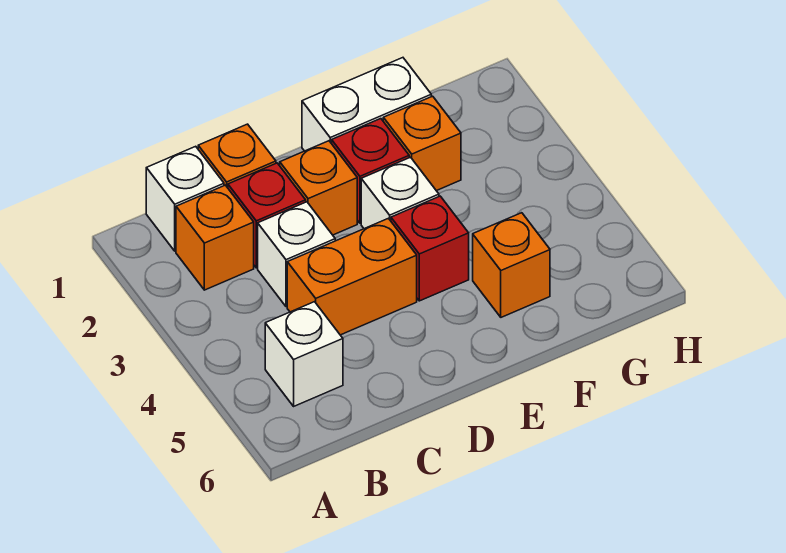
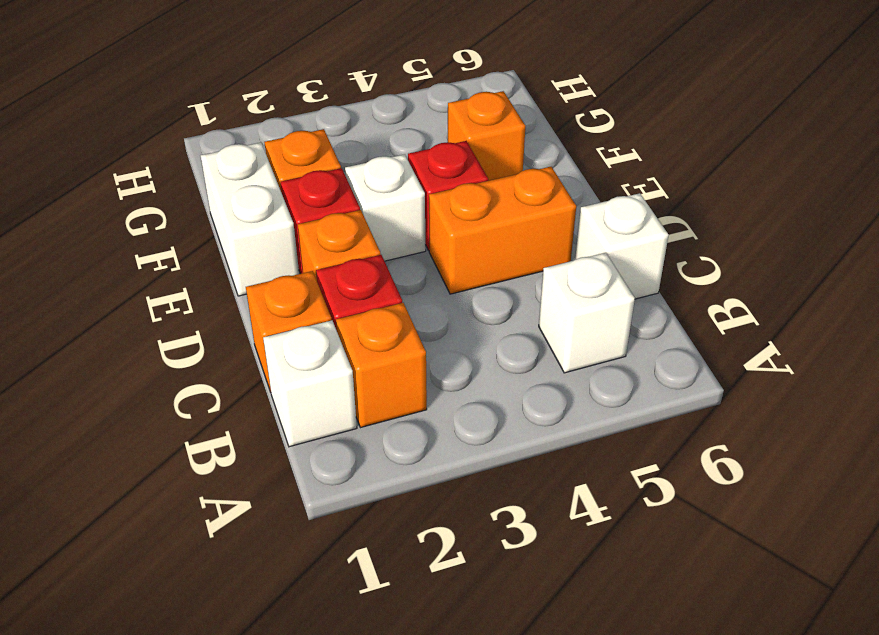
white brick C3 level 1 -> white brick C6 level 1
orange brick C4:D4 level 1 -> orange brick D4:D5 level 1

